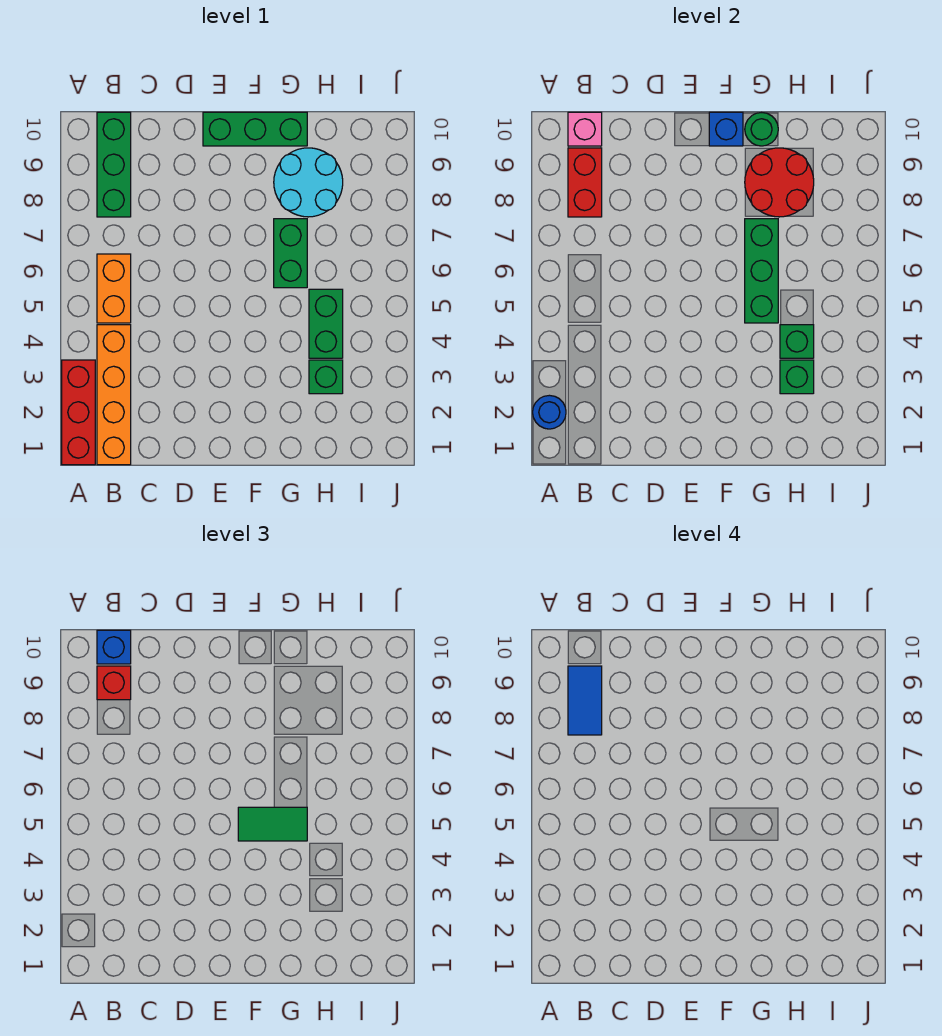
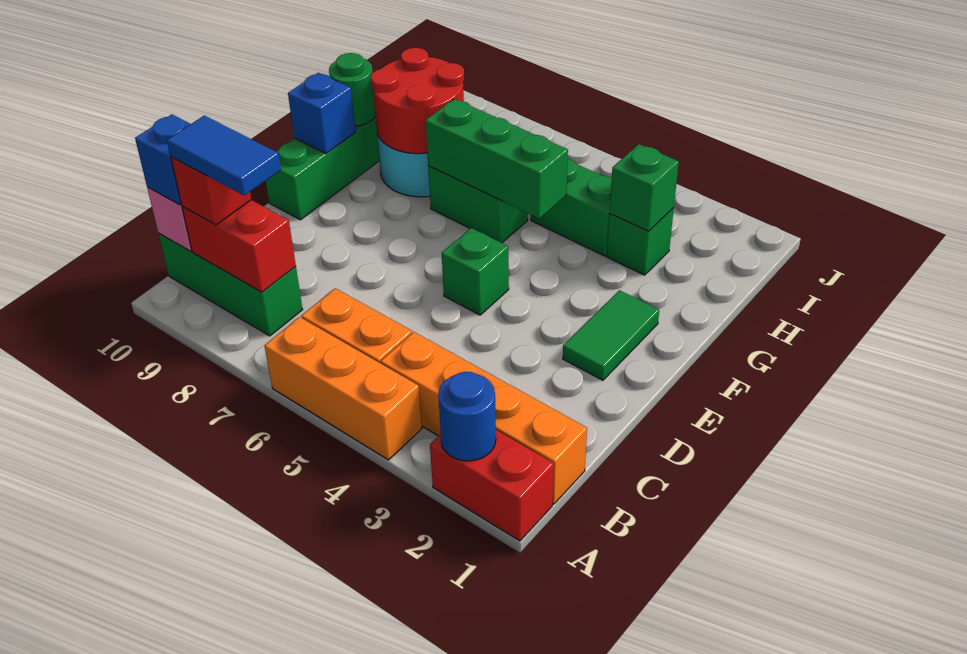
red brick A1:A3 level 1 -> red brick A1:A2 level 1
none -> orange brick A4:A6 level 1
green tile F5:G5 level 3 -> green tile E2:F2 level 1
green brick H4 level 2 -> green brick E5 level 1

